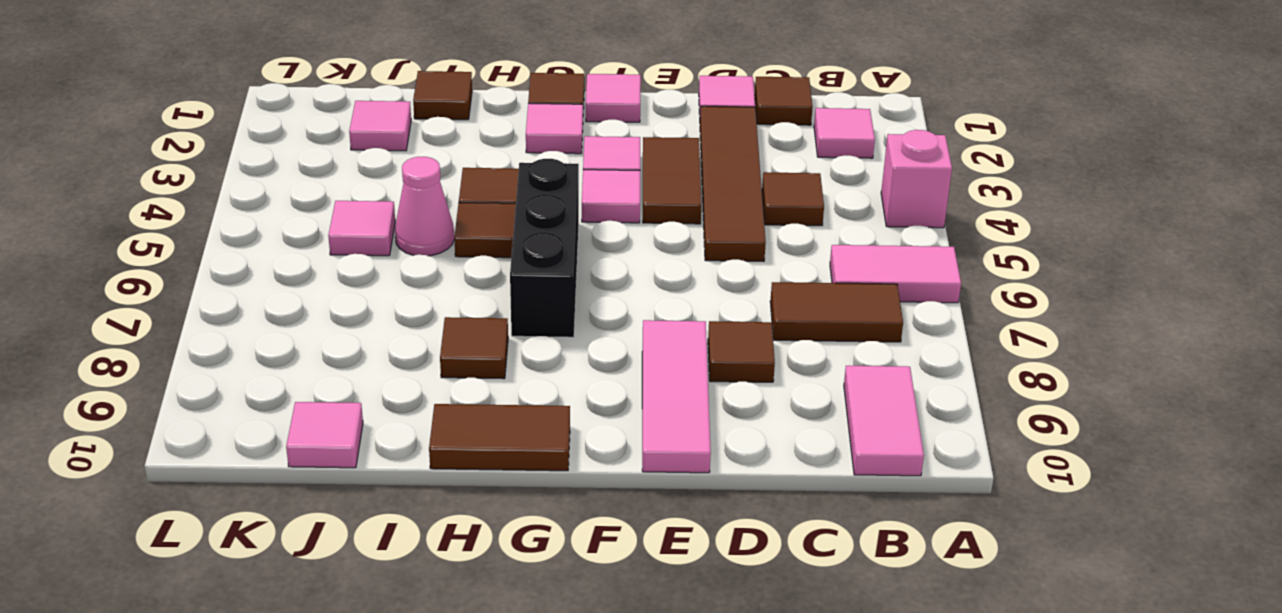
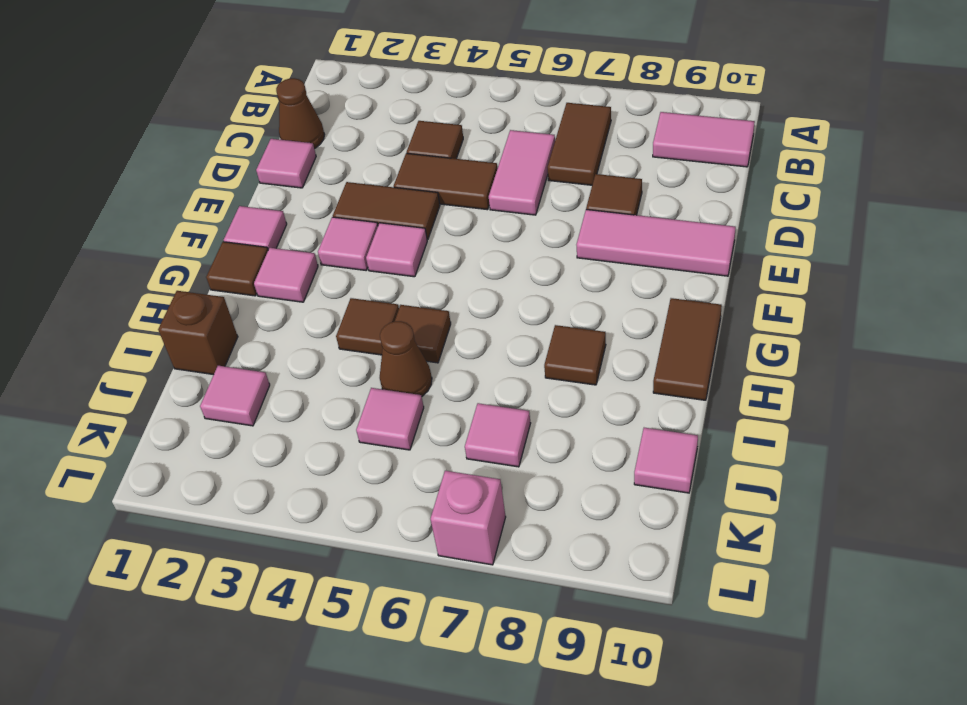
pink brick A4 level 1 -> pink brick L7 level 1
pink tile A6:B6 level 1 -> pink tile C6:D6 level 1
pink tile B2 level 1 -> pink tile J7 level 1
brown tile C1 level 1 -> brown cone C1 level 1
brown tile D2:D5 level 1 -> brown tile D4:D5 level 1
black brick G5:G7 level 1 -> none
brown tile I1 level 1 -> brown brick I1 level 1
pink cone I5 level 1 -> brown cone I5 level 1

